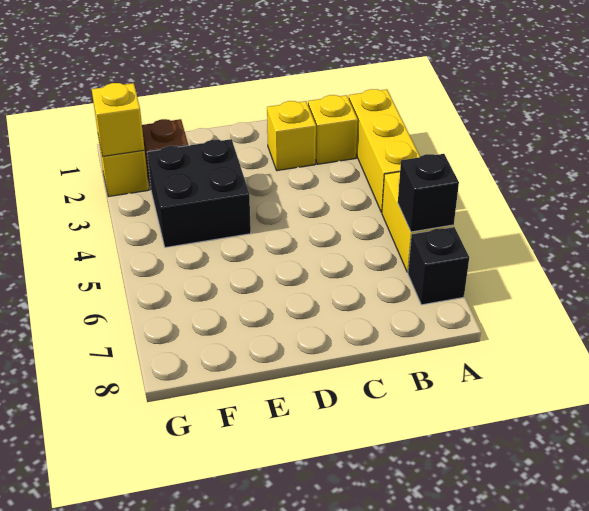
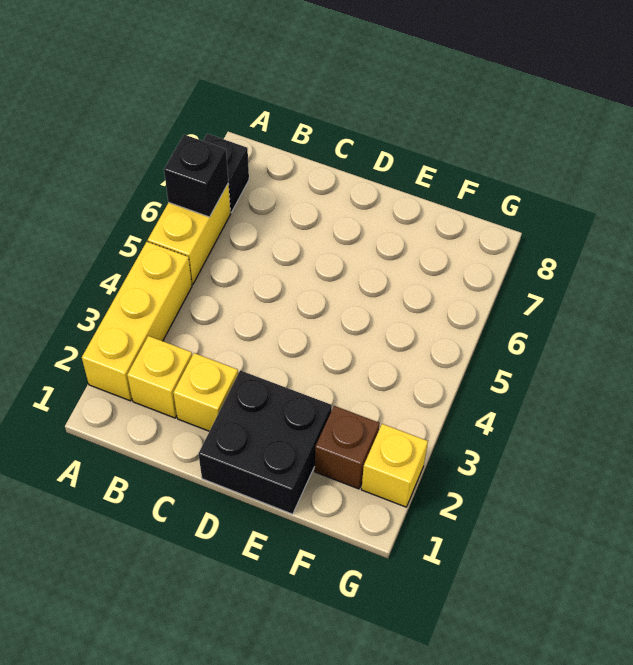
black brick E3:F4 level 1 -> black brick D1:E2 level 1
yellow brick G2 level 2 -> none

